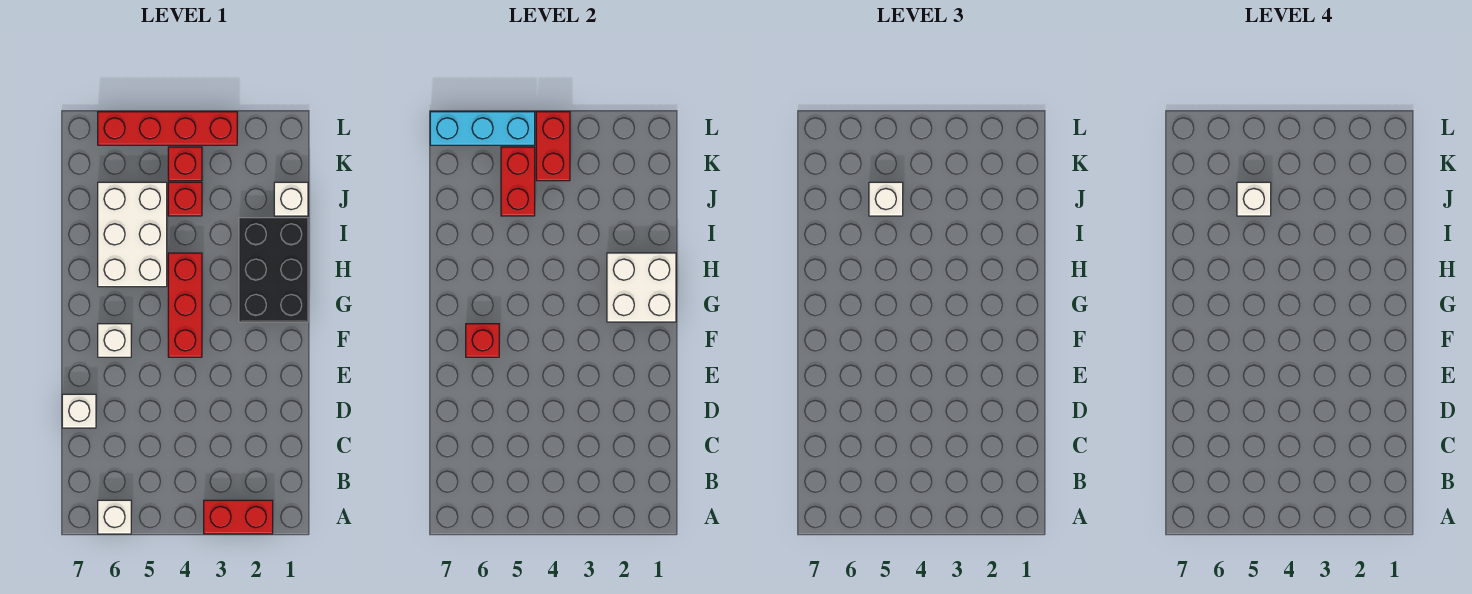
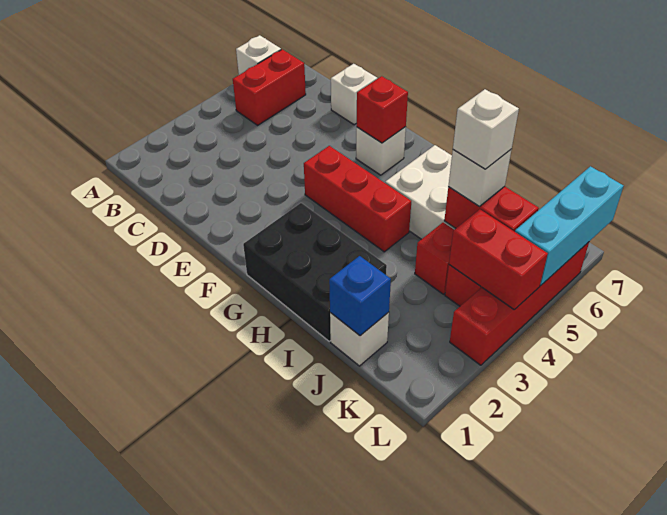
red brick A2:A3 level 1 -> red brick B5:B6 level 1
white brick G1:H2 level 2 -> none
none -> blue brick J1 level 2

